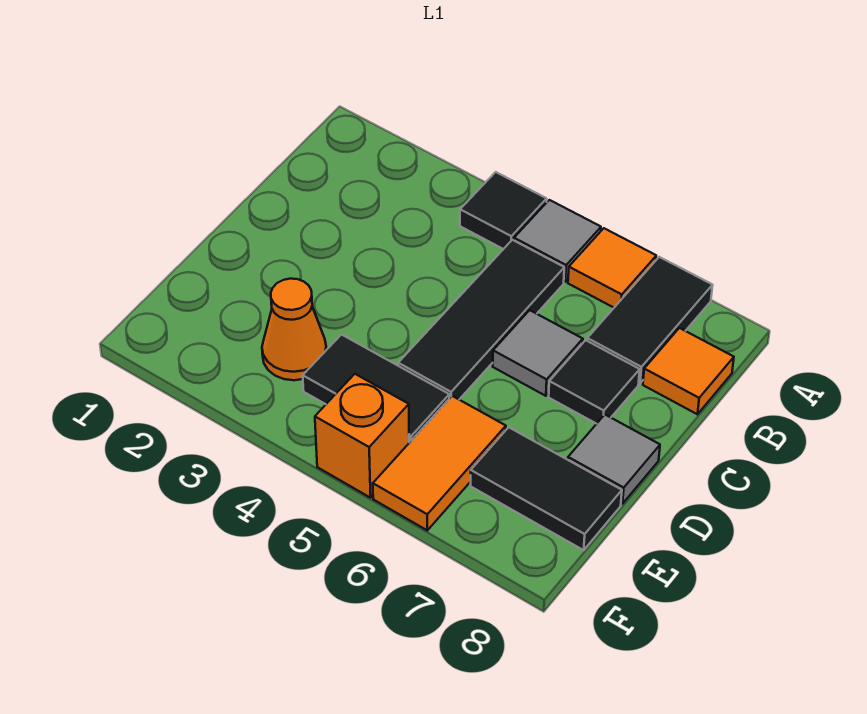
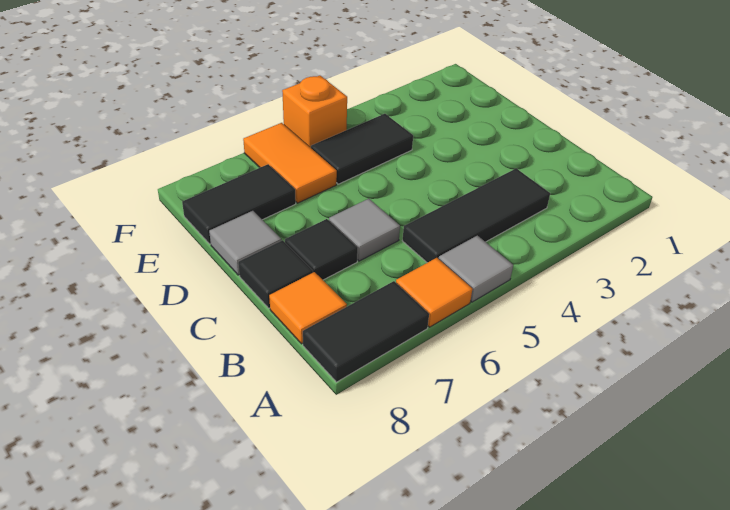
black tile A4 level 1 -> black tile C8 level 1
black tile A7:B7 level 1 -> black tile A7:A8 level 1
black tile B5:D5 level 1 -> black tile B3:B5 level 1
orange cone E3 level 1 -> none

